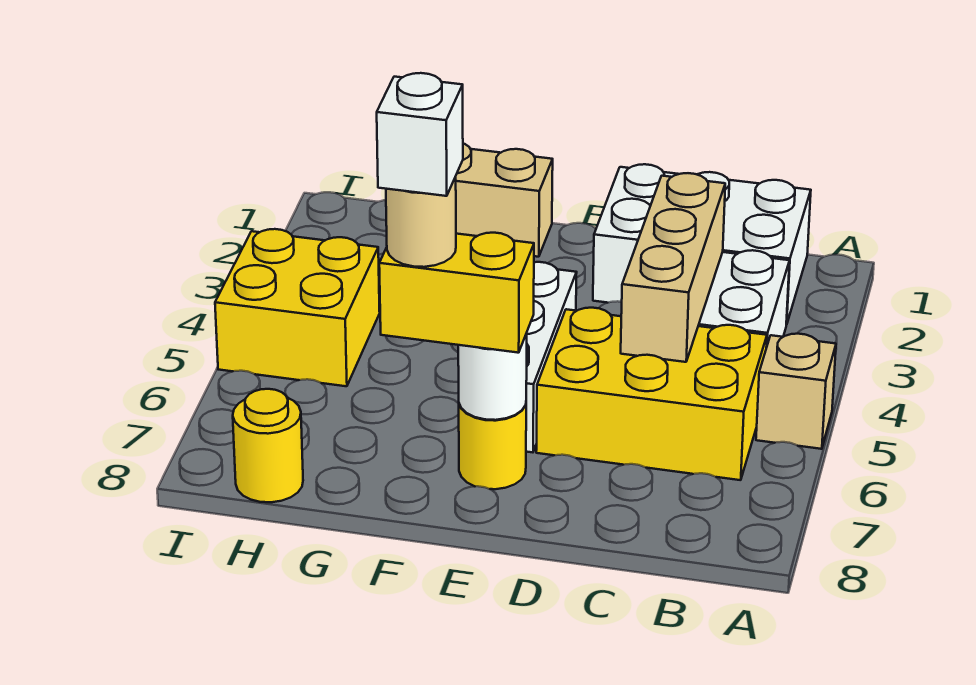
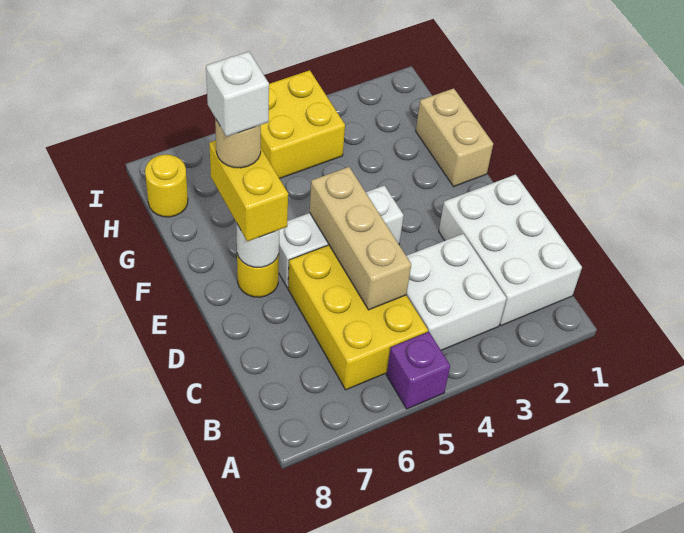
tan brick A5 level 1 -> purple brick A5 level 1
tan brick C3:C5 level 2 -> tan brick C5:E5 level 2

